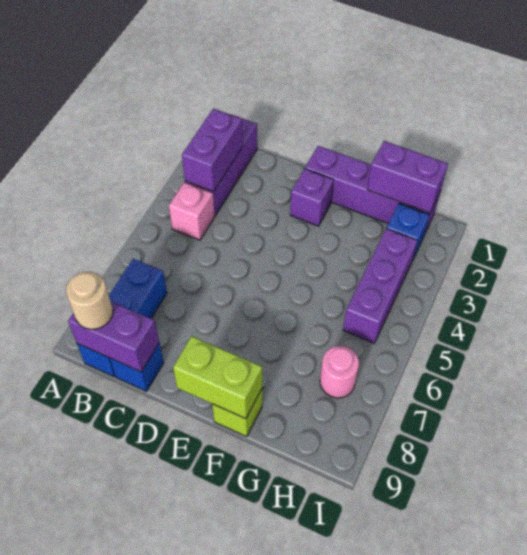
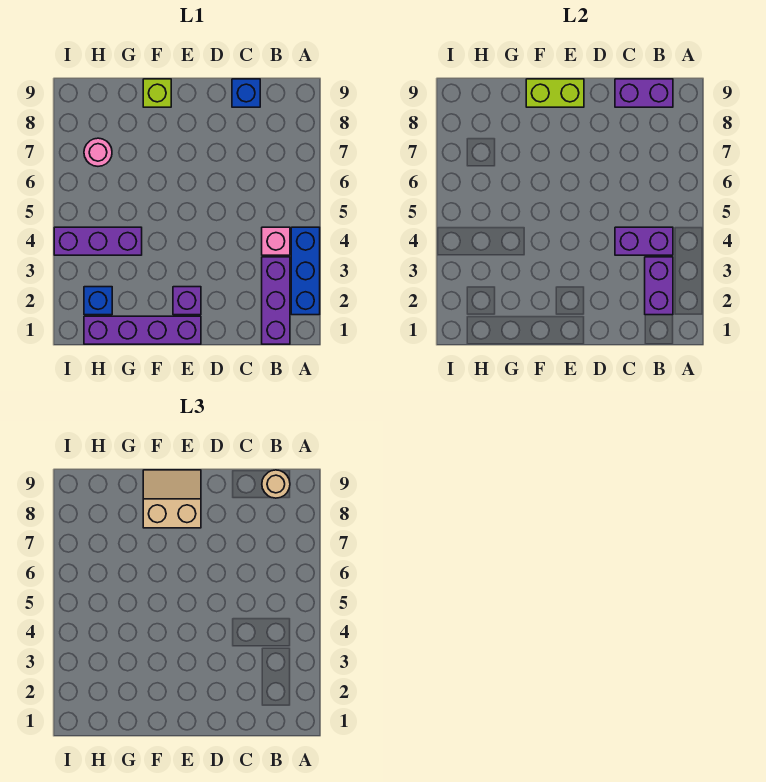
blue brick B7:B9 level 1 -> blue brick A2:A4 level 1
none -> tan slope E8:F9 level 3 top 8
purple brick G1:H1 level 2 -> purple brick B4:C4 level 2
purple brick H3:H5 level 1 -> purple brick G4:I4 level 1

